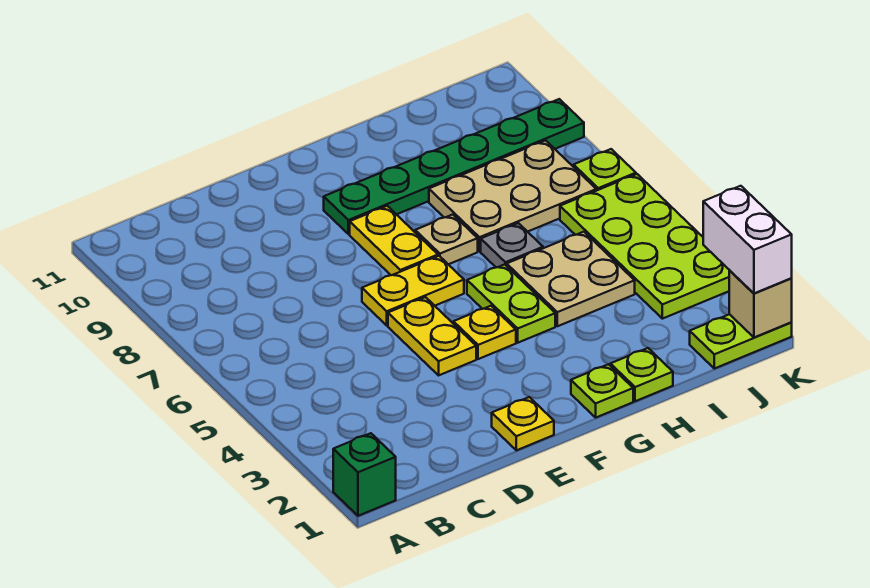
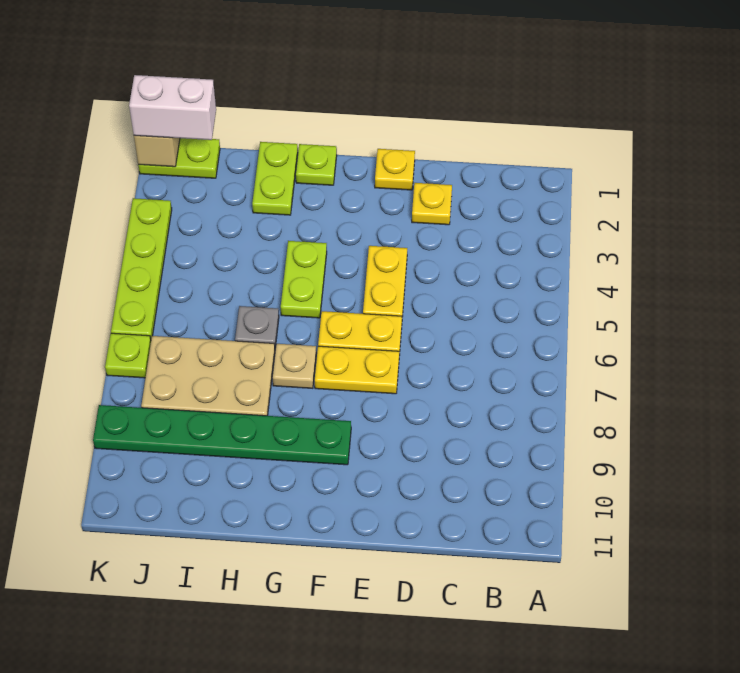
green brick A1 level 1 -> none
yellow plate F4 level 1 -> yellow plate D2 level 1
yellow plate F7:F8 level 1 -> yellow plate E7:F7 level 1
lime plate H1 level 1 -> lime plate H1:H2 level 1
tan plate H4:I5 level 1 -> none
lime plate J3:K6 level 1 -> lime plate K3:K6 level 1
white brick K1:K2 level 3 -> white brick J1:K1 level 3

